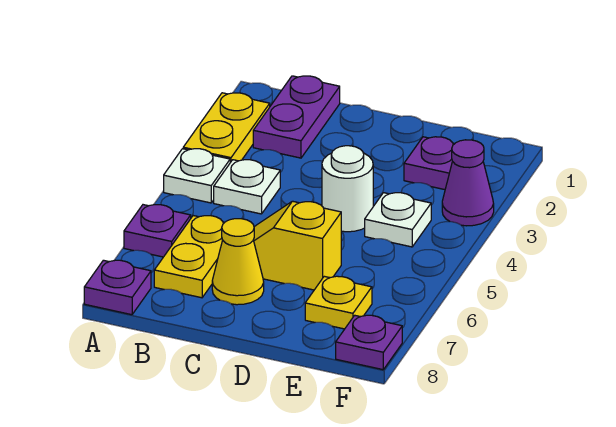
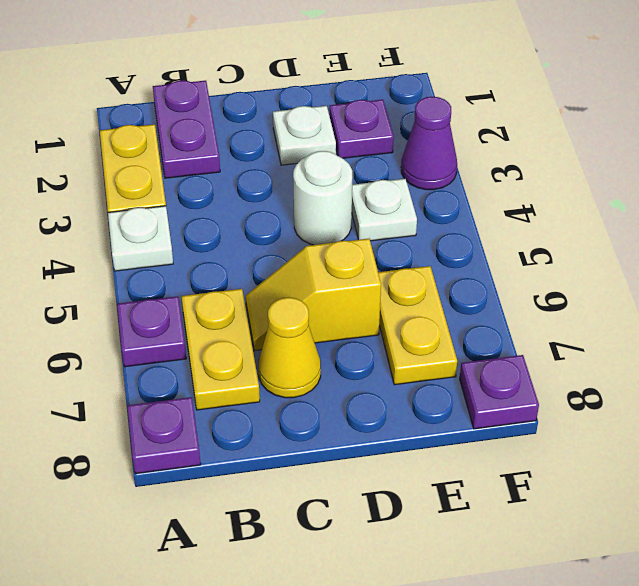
white plate B4 level 1 -> white plate D2 level 1
yellow plate E7 level 1 -> yellow plate E6:E7 level 1

